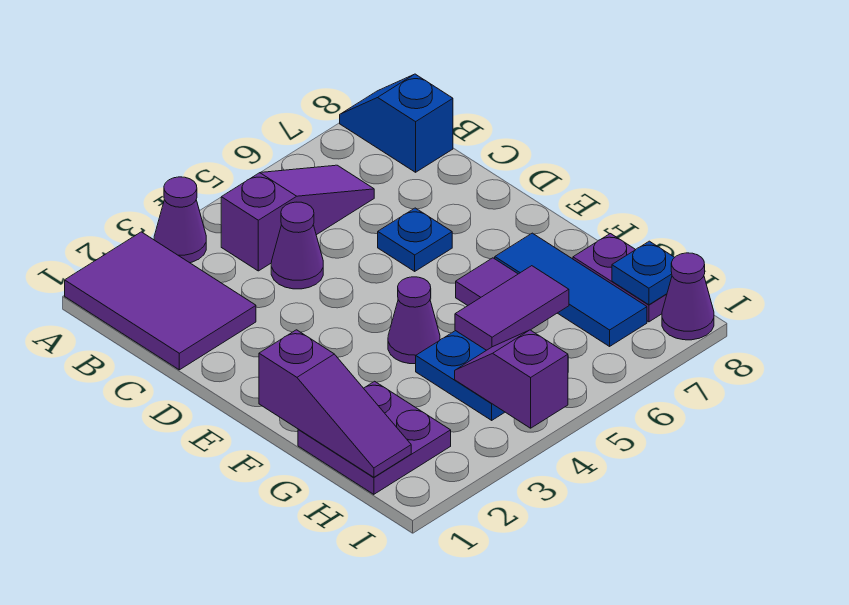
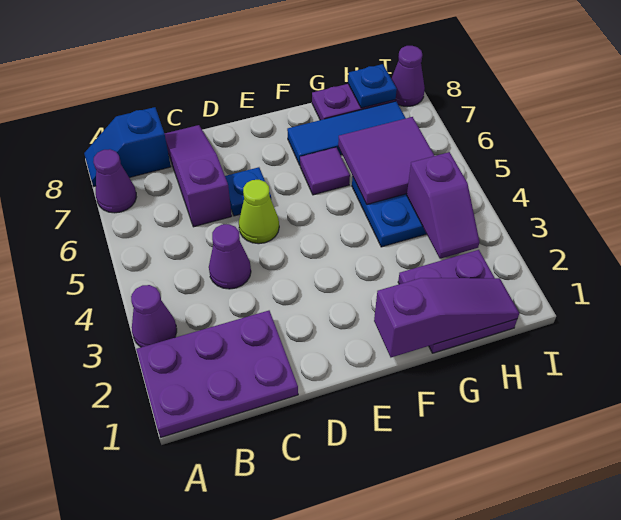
purple tile A1:C2 level 1 -> purple plate A1:C2 level 1
purple slope B4:B6 level 1 top 4 -> purple slope C6:C8 level 1 top 6
none -> lime cone D5 level 1
purple cone F4 level 1 -> purple cone A7 level 1
purple tile G5:G6 level 2 -> purple tile G5:H6 level 2
purple slope H4:I4 level 2 top I -> purple slope H3:H4 level 2 top 4

